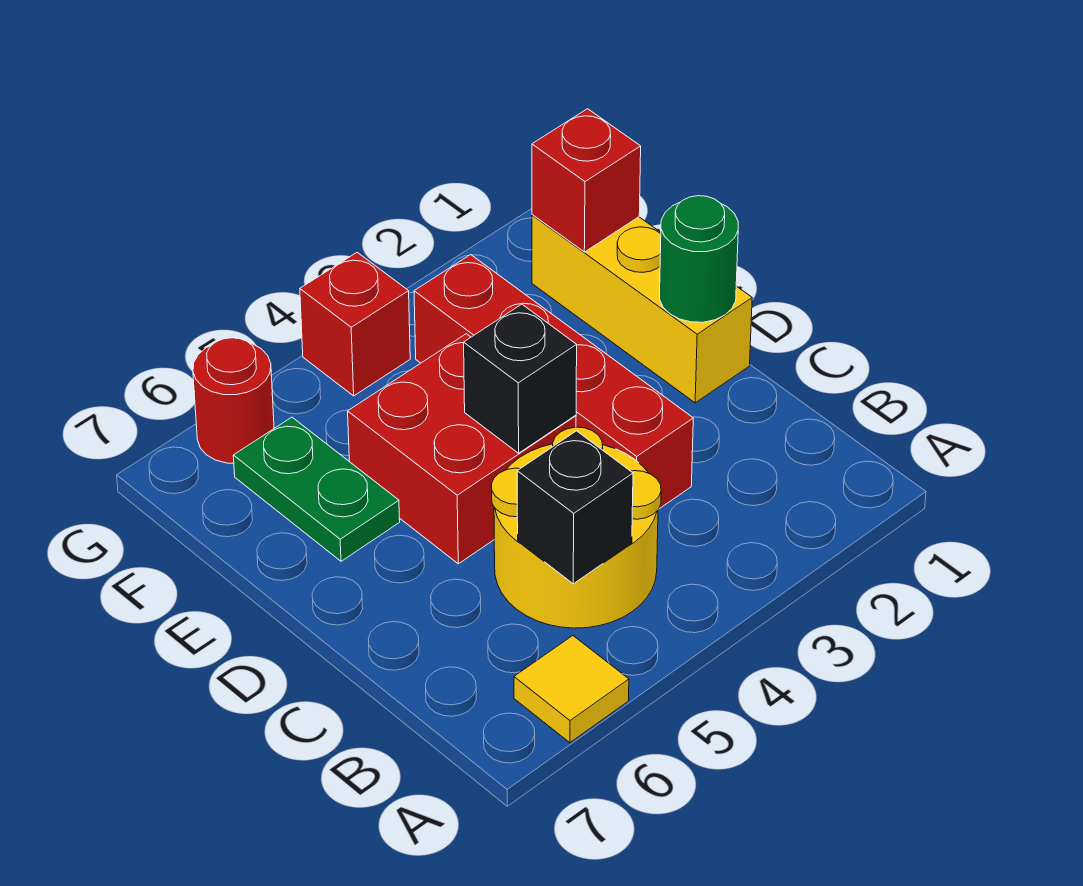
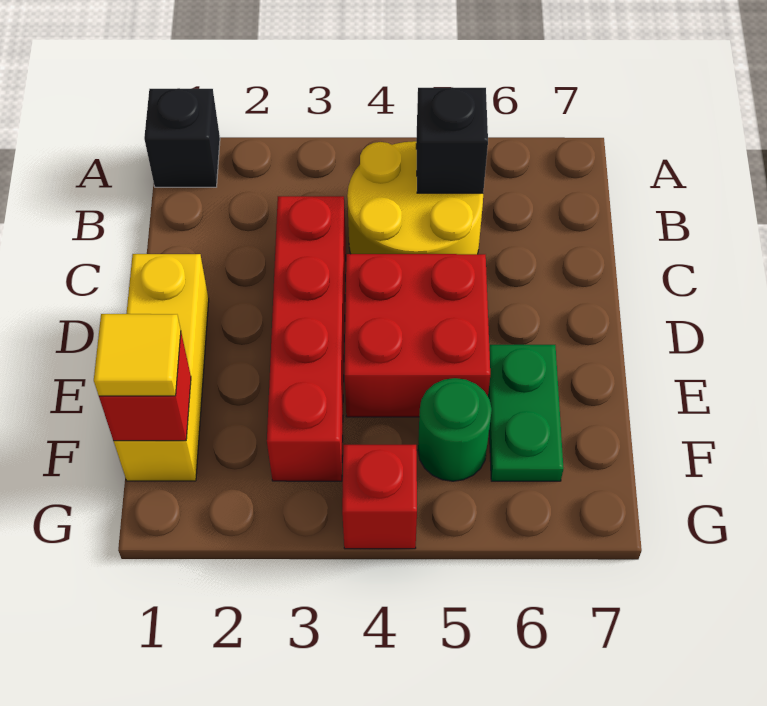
yellow tile A6 level 1 -> yellow tile F1 level 3
green round brick D1 level 2 -> green round brick F5 level 1
black brick D4 level 2 -> black brick A1 level 1
red round brick G6 level 1 -> none

